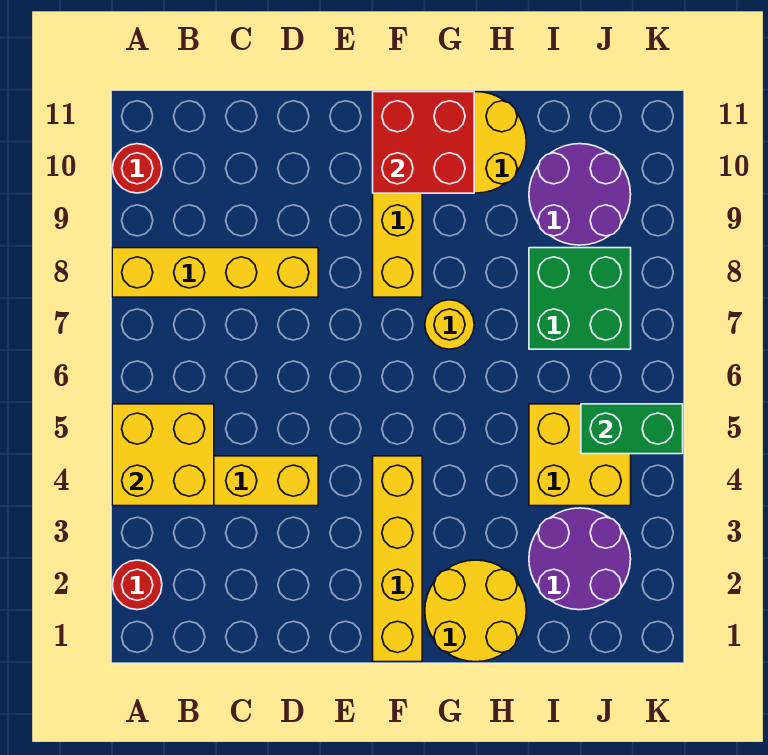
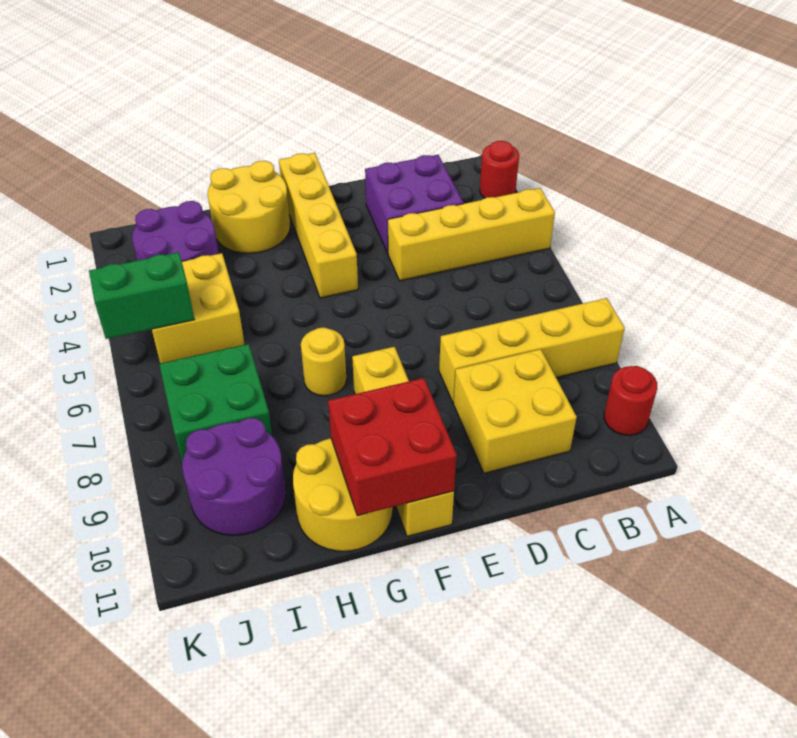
yellow brick A4:B5 level 2 -> yellow brick C9:D10 level 1
none -> purple brick C2:D3 level 1

